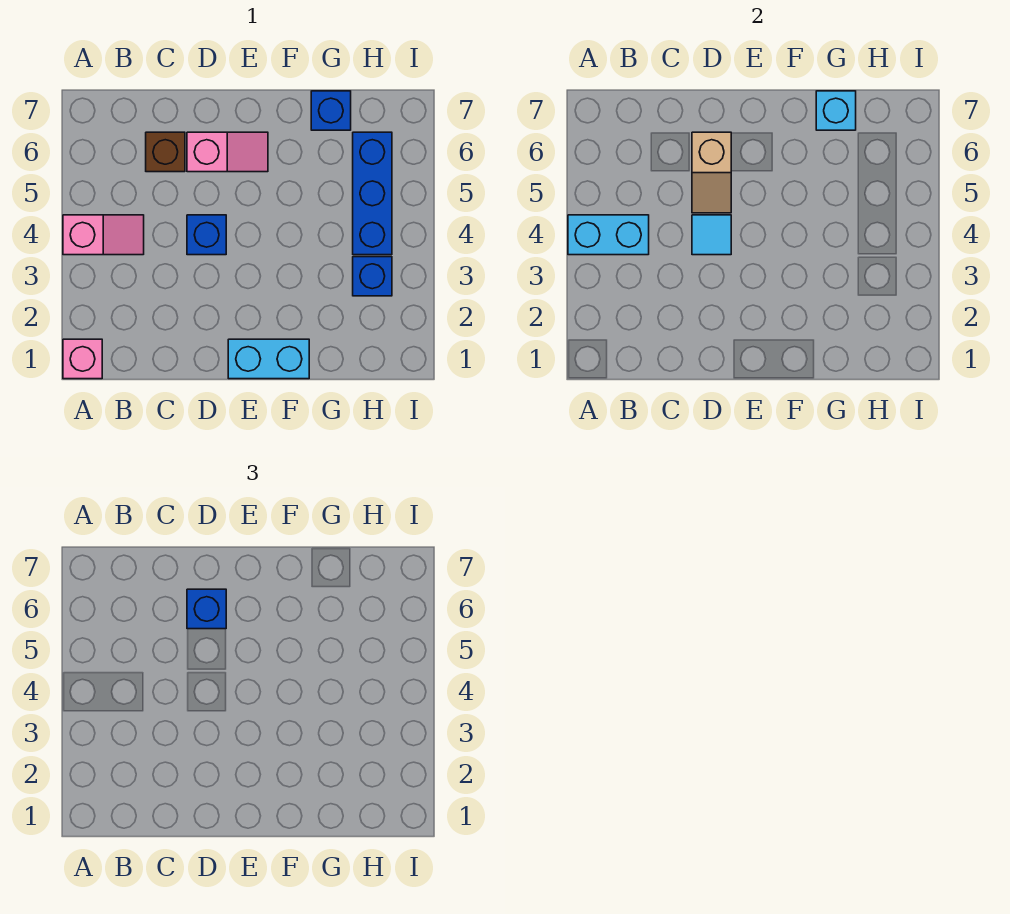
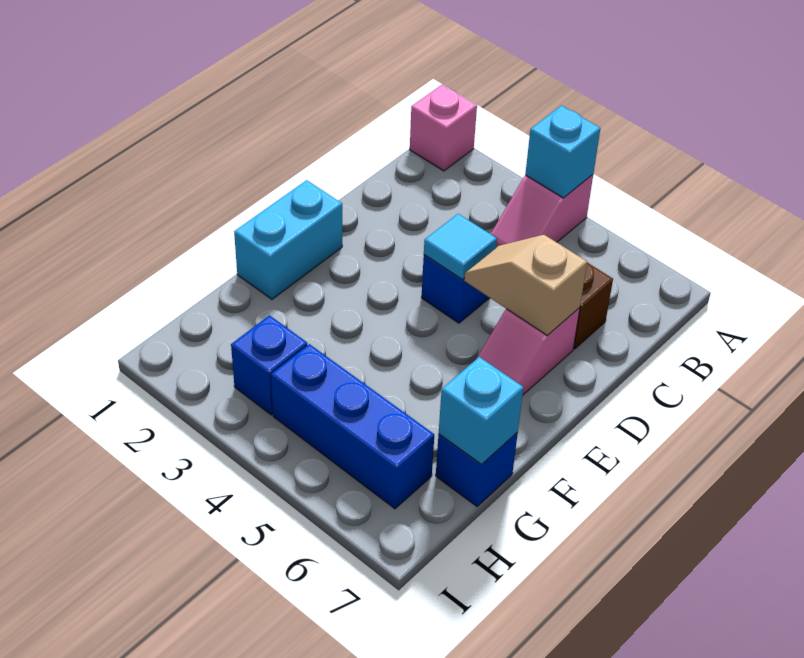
cyan brick A4:B4 level 2 -> cyan brick A4 level 2
blue brick D6 level 3 -> none

